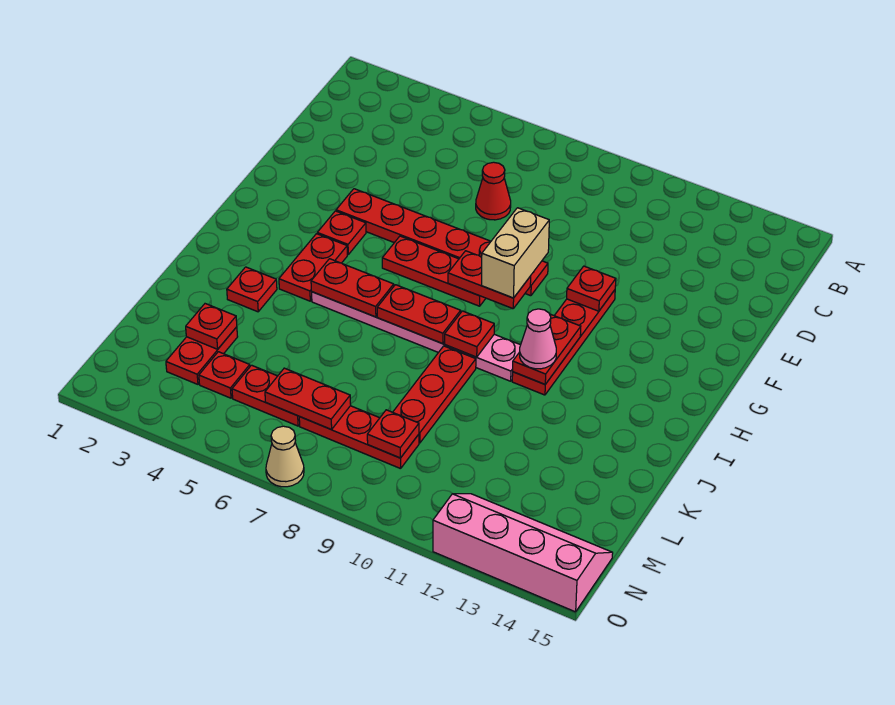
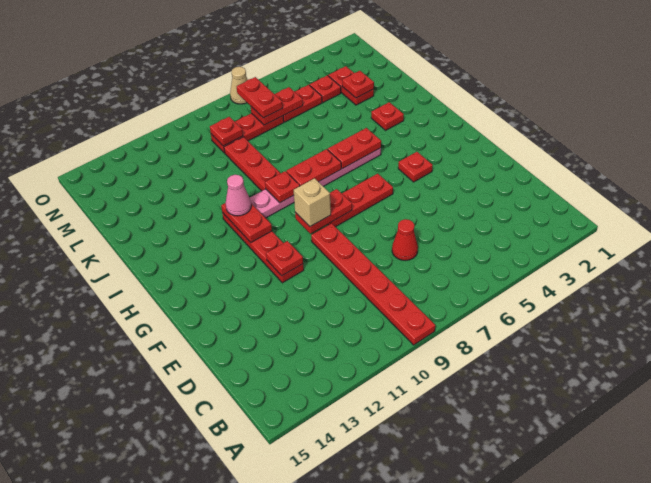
red plate F4:F9 level 1 -> red plate A9:F9 level 1
tan brick F9:G9 level 3 -> tan brick G9 level 3
red plate H4:I4 level 1 -> red plate M7:N7 level 3
pink slope N12:O15 level 1 top O -> none

